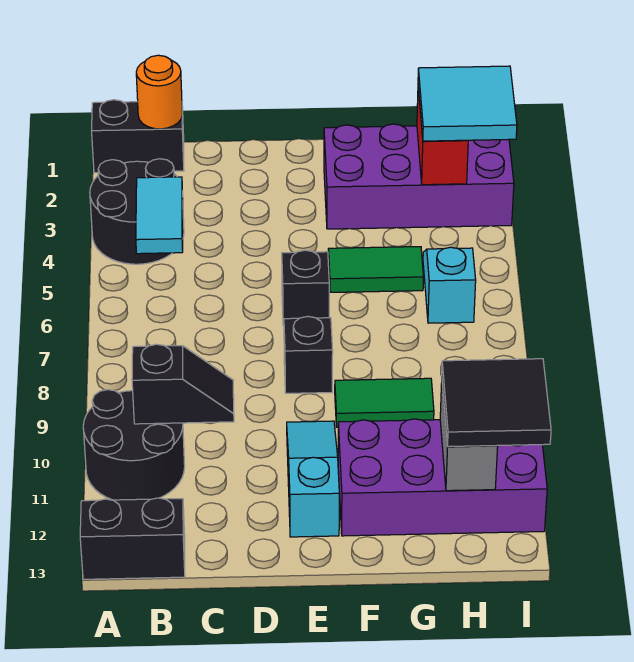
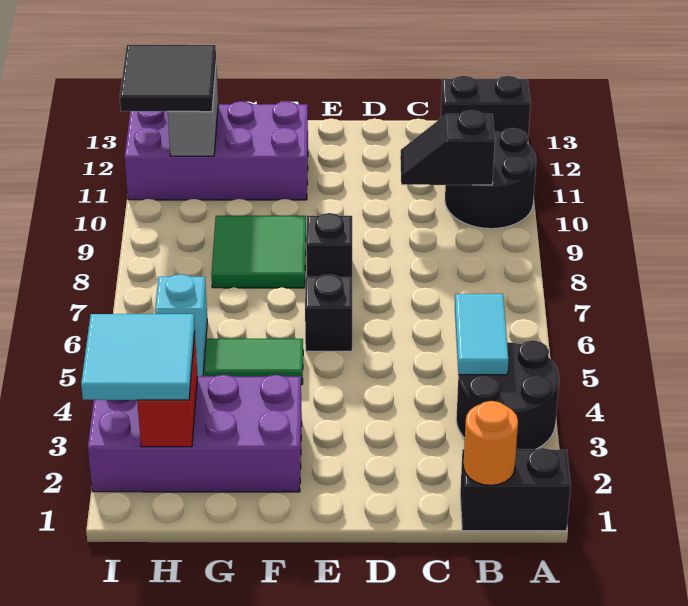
cyan slope E10:E12 level 1 top 12 -> none
green tile F9:G9 level 1 -> green tile F8:G9 level 1

